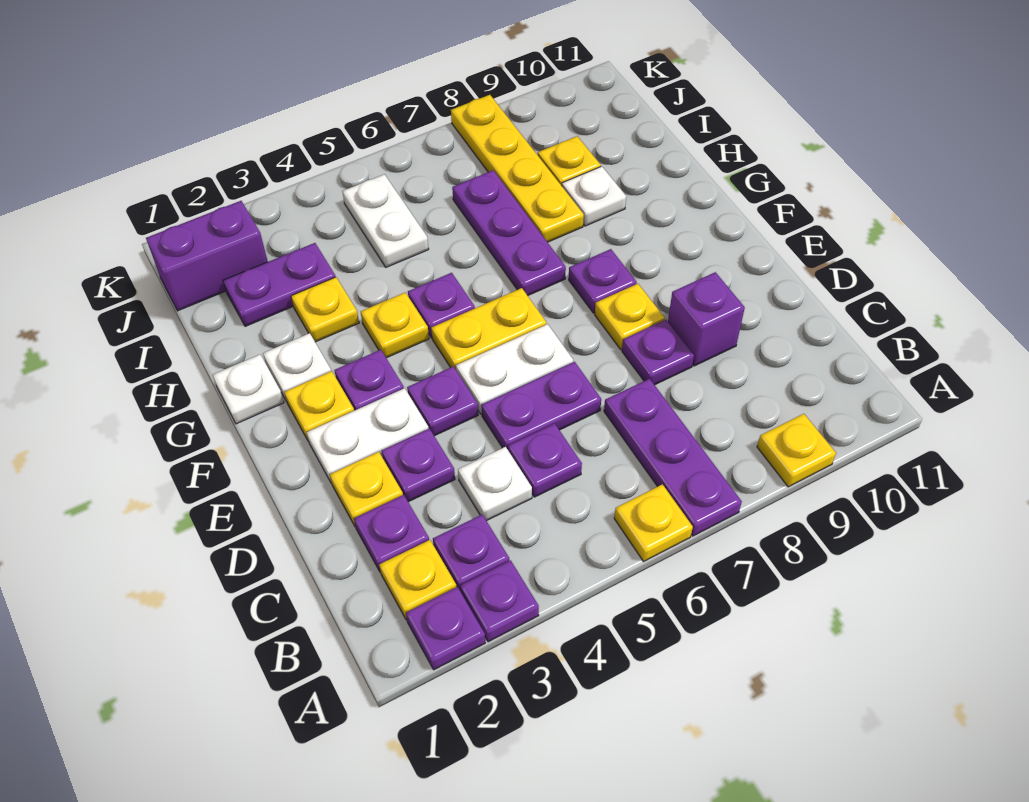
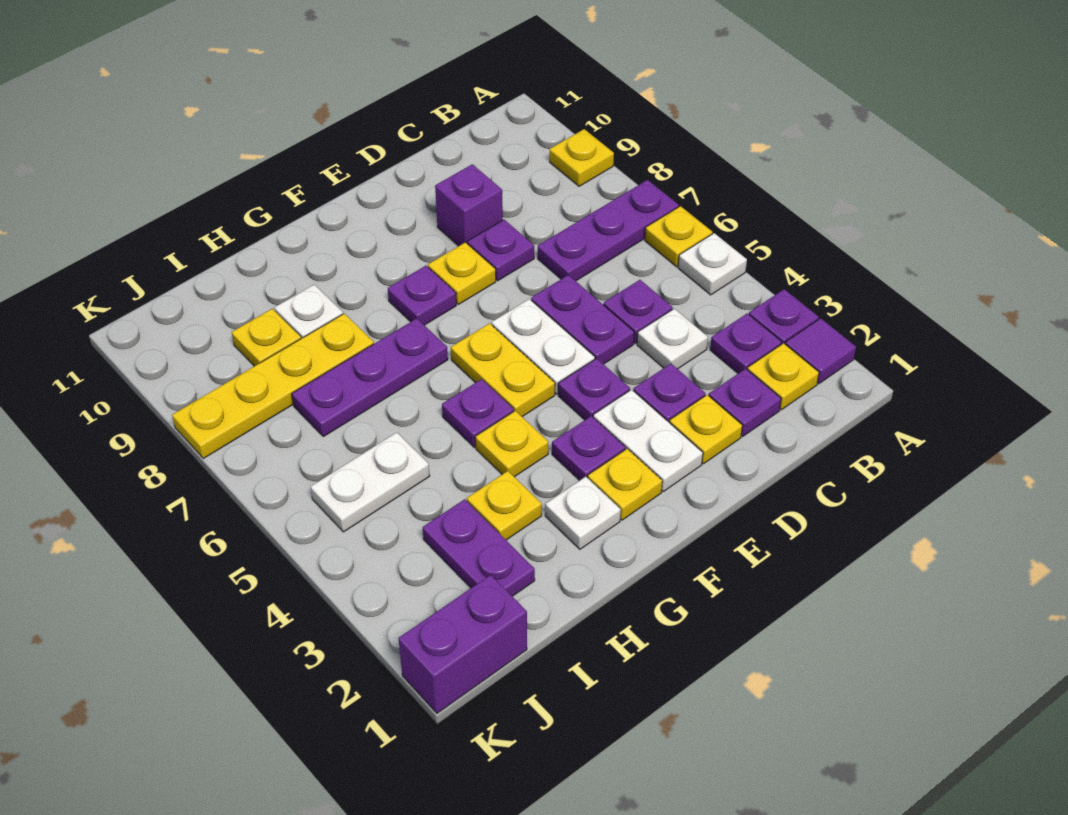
purple plate A2 level 1 -> purple tile A2 level 1
white plate G1 level 1 -> white plate A5 level 1
purple brick J1:J2 level 1 -> purple brick J1:K1 level 1

